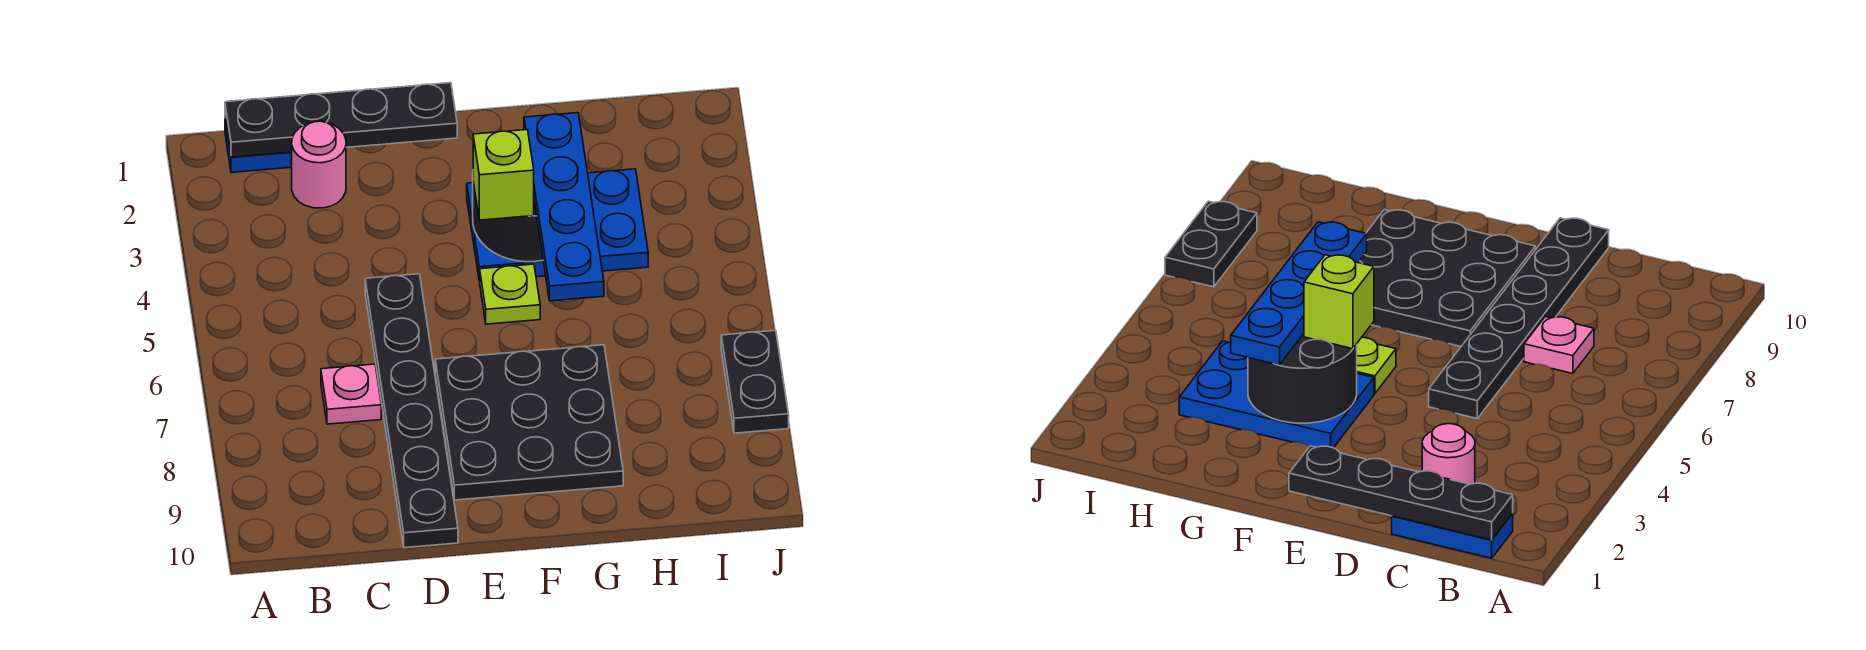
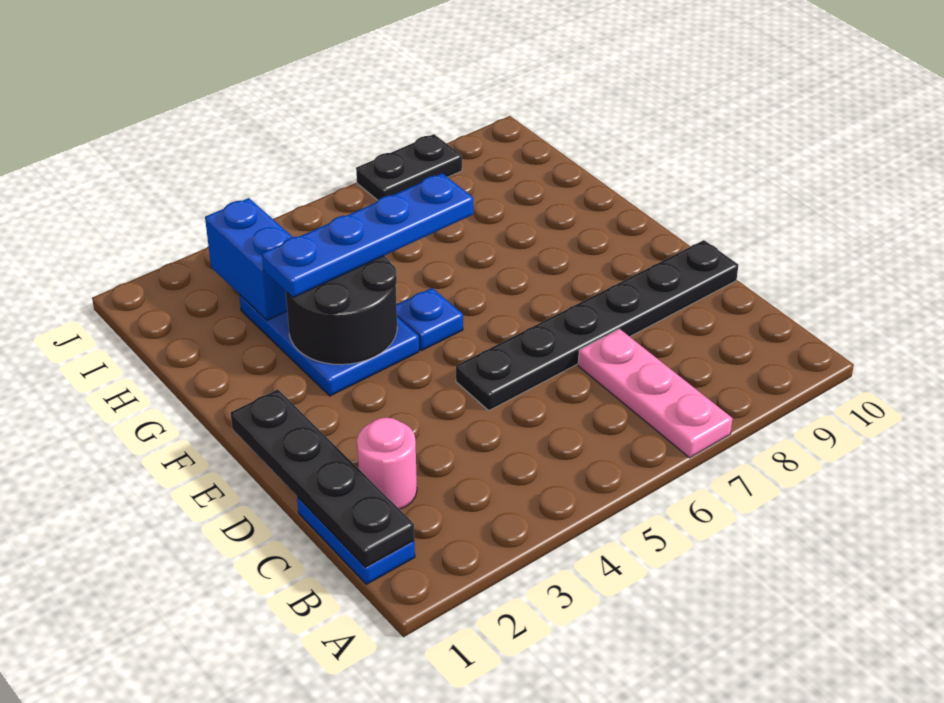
pink plate C7 level 1 -> pink plate A7:C7 level 1
black plate E7:G9 level 1 -> none
lime brick F4 level 3 -> none
lime plate F5 level 1 -> blue plate F5 level 1
none -> blue brick H3:I3 level 2

